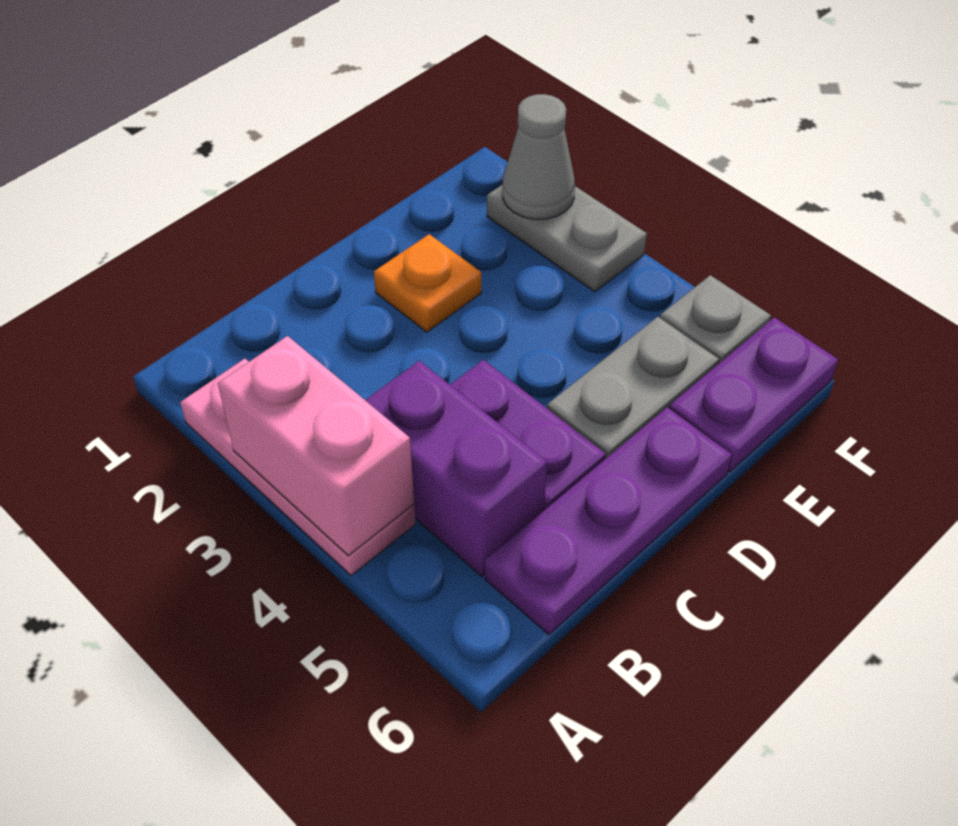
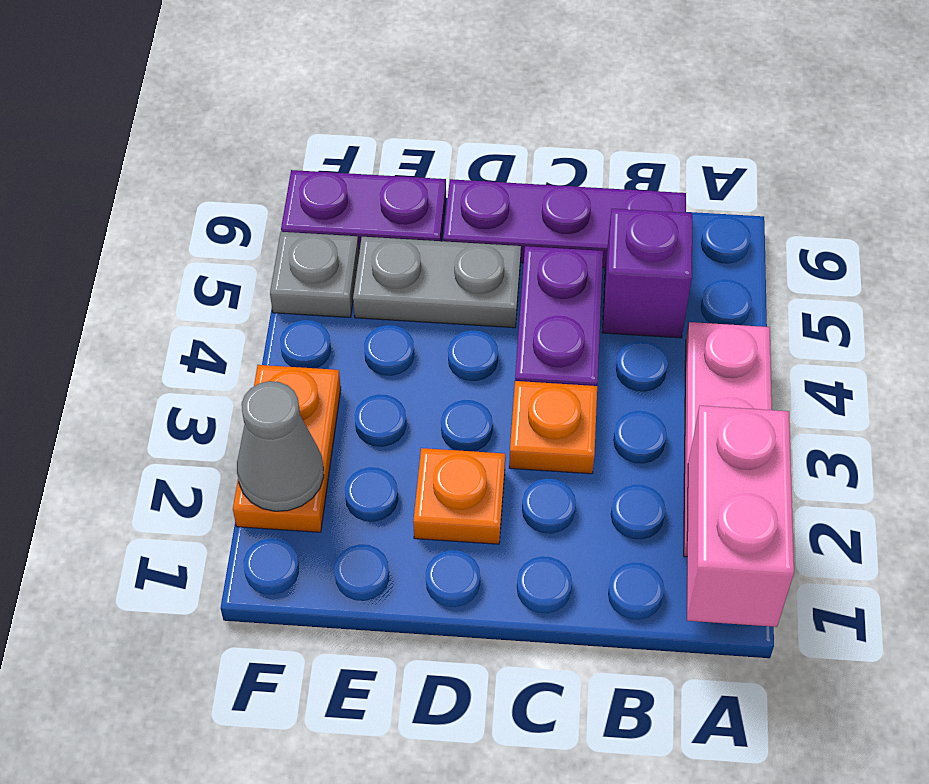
pink brick A3:A4 level 2 -> pink brick A1:A2 level 2
purple brick B4:B5 level 1 -> purple brick B5 level 1
none -> orange plate C3 level 1
grey plate F2:F3 level 1 -> orange plate F2:F3 level 1

